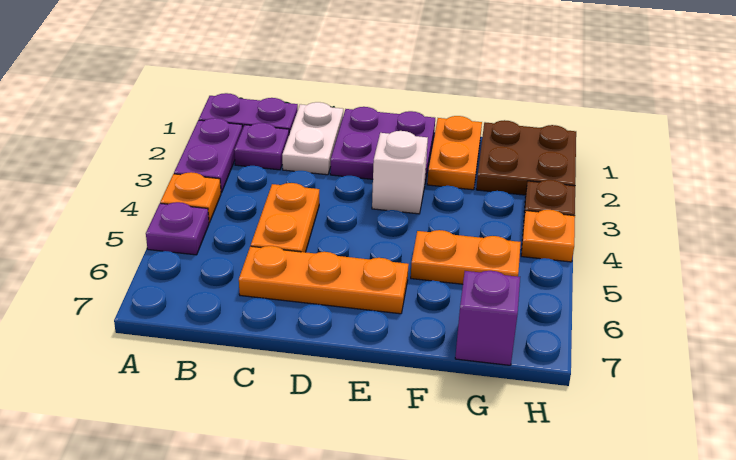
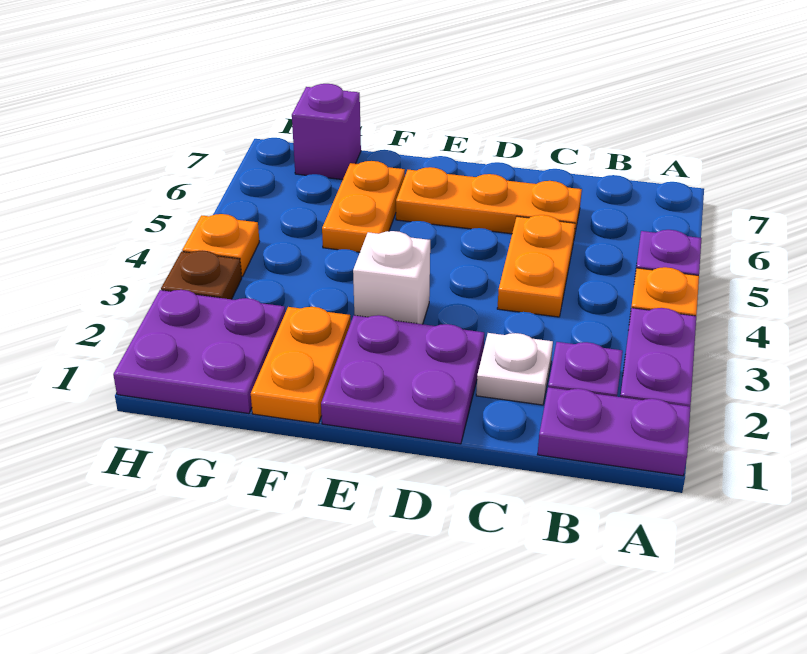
white plate C1:C2 level 1 -> white plate C2 level 1
orange plate F5:G5 level 1 -> orange plate F5:F6 level 1
brown plate G1:H2 level 1 -> purple plate G1:H2 level 1

